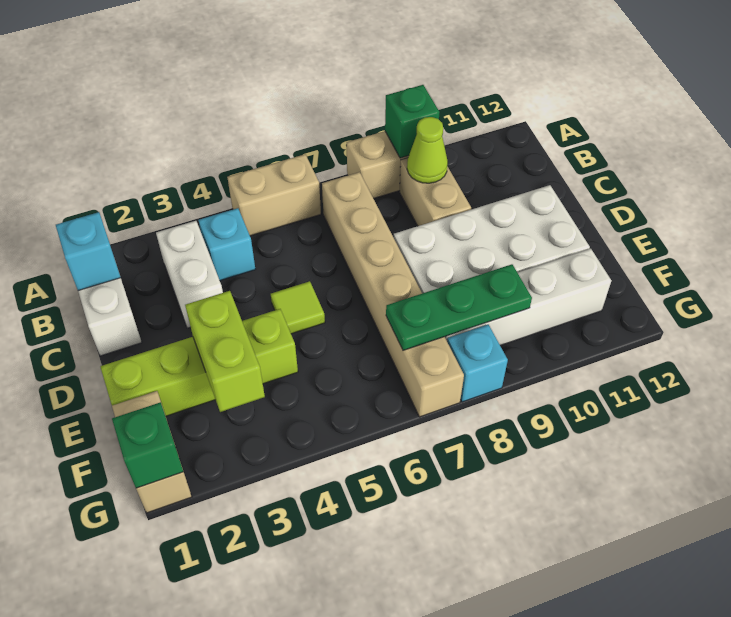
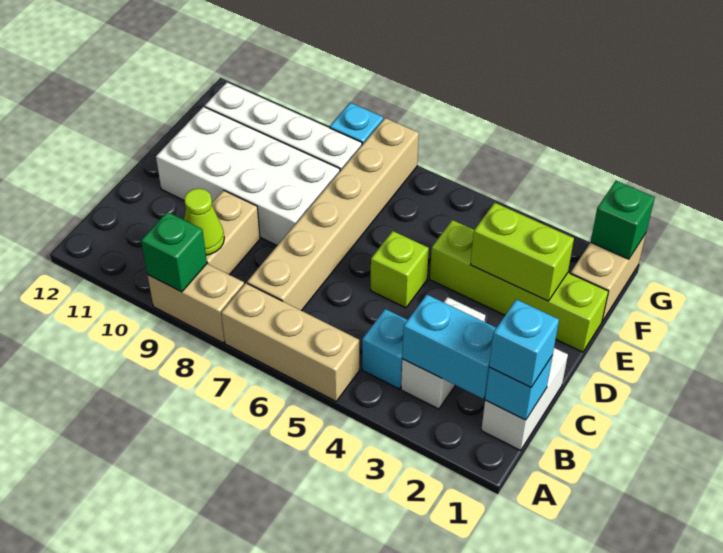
tan brick A5:A6 level 1 -> tan brick A5:A7 level 1
none -> cyan brick B1 level 3
none -> cyan brick B2:B3 level 2
lime tile D5 level 1 -> lime brick D5 level 1
lime brick E3:F3 level 2 -> lime brick E2:E3 level 2
green plate F7:F9 level 2 -> none

